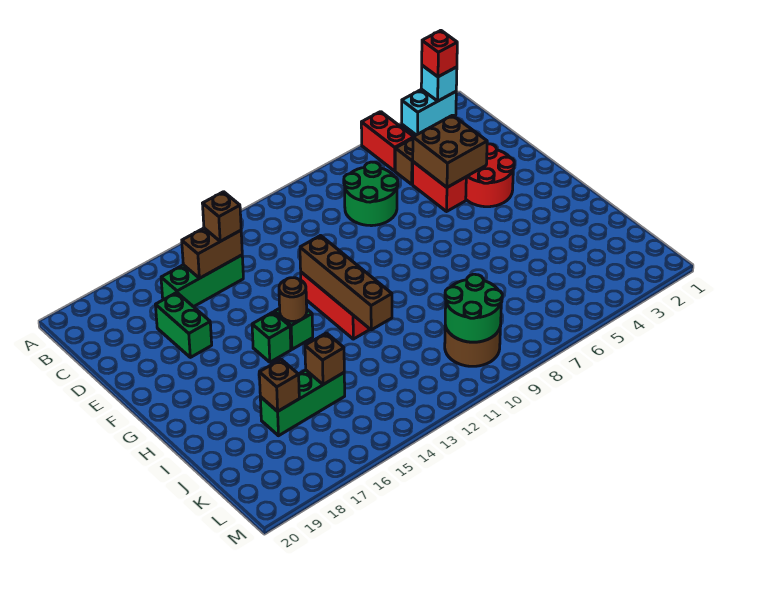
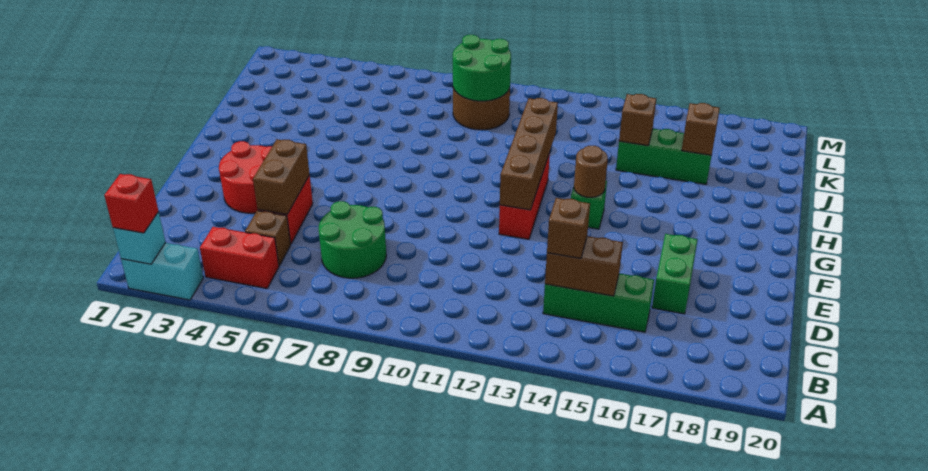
red brick A5:B5 level 1 -> red brick B4:B5 level 1
brown brick D4:E5 level 2 -> brown brick D5:E5 level 2
green brick G15 level 1 -> none

